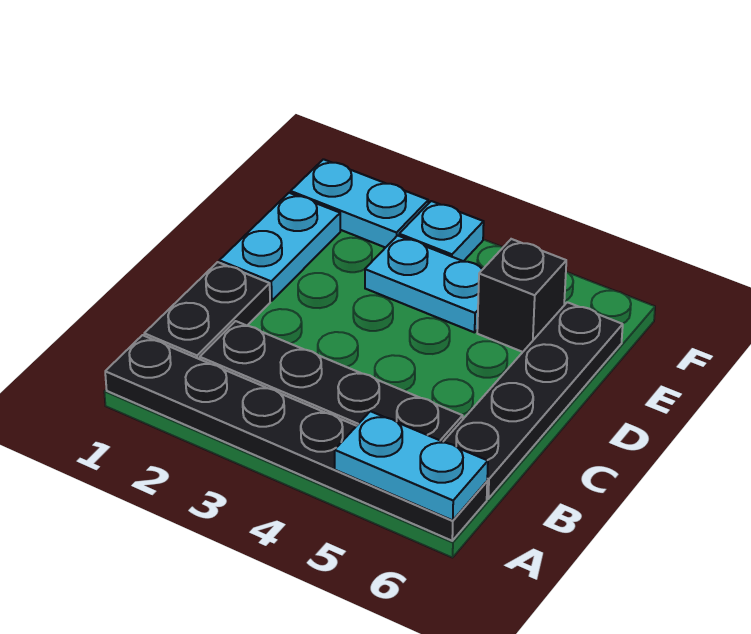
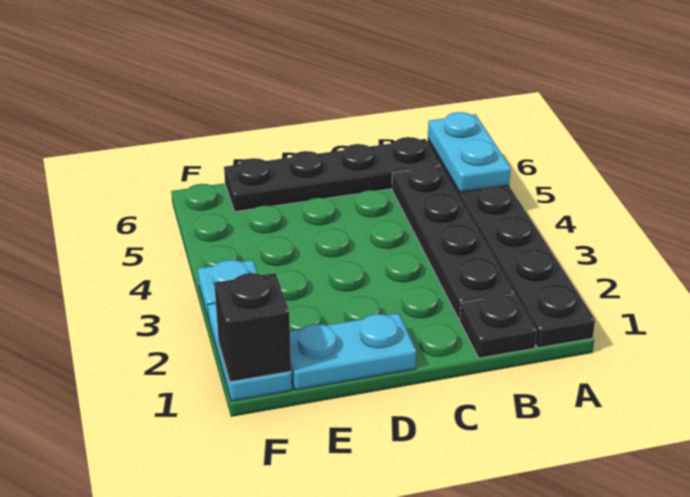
black plate B1:C1 level 1 -> black plate B1 level 1
cyan plate E3:E4 level 1 -> none
black brick E5 level 1 -> black brick F1 level 2

